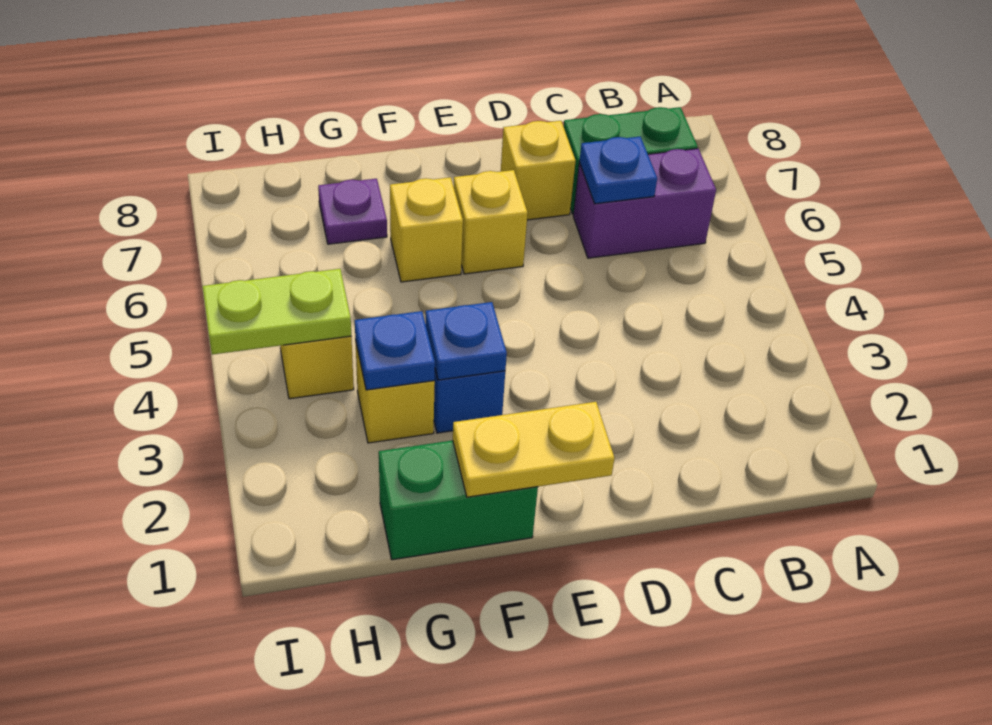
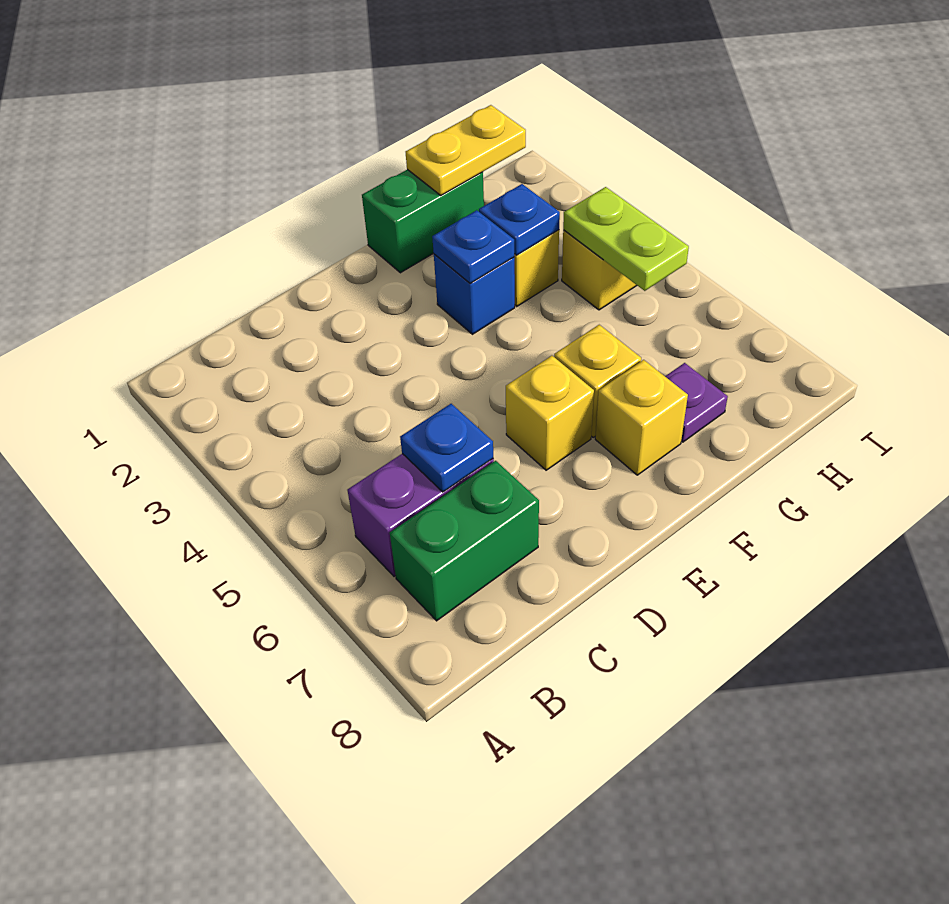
yellow brick D7 level 1 -> yellow brick F7 level 1
yellow plate E1:F1 level 2 -> yellow plate G1:H1 level 2
lime plate H4:I4 level 2 -> lime plate H4:H5 level 2

